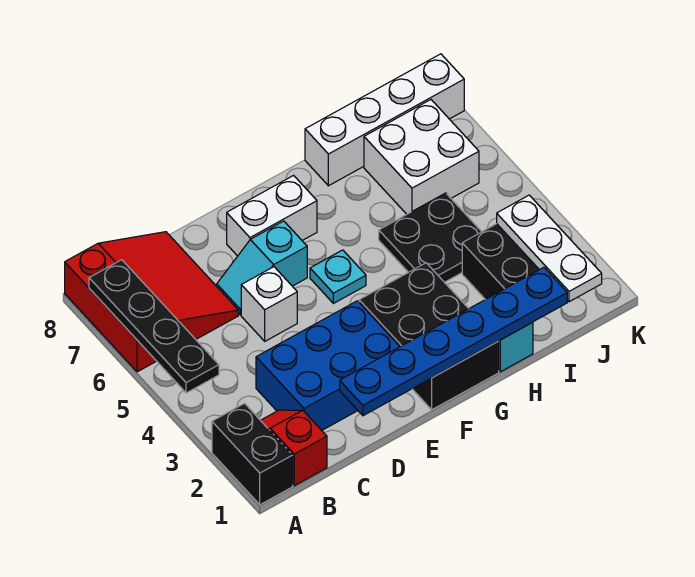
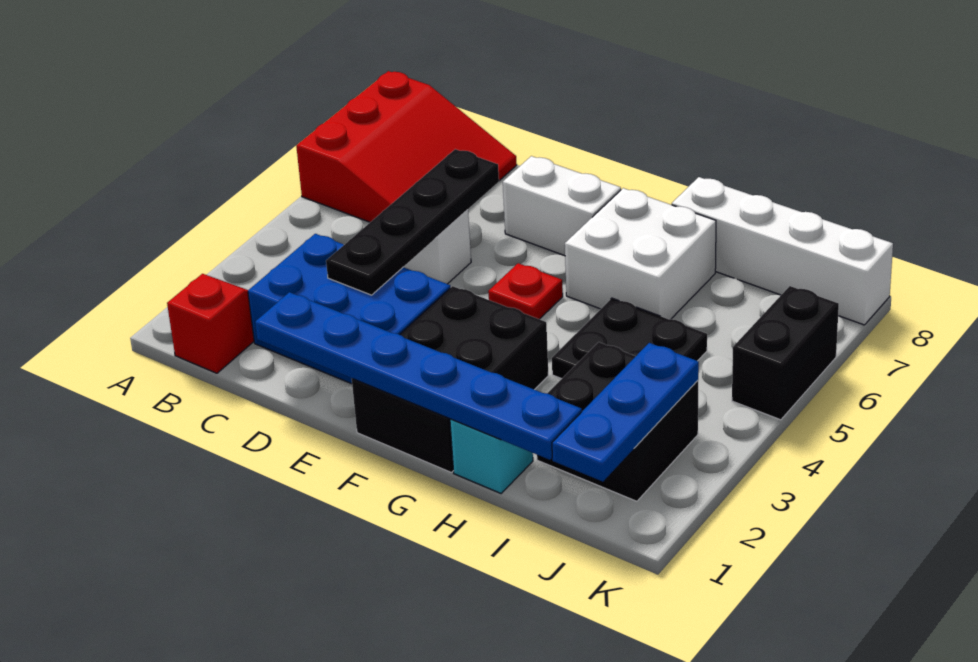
black brick A1:A2 level 1 -> black brick K5:K6 level 1
black plate A4:A7 level 2 -> black plate D3:D6 level 2
cyan slope D6:E6 level 1 top E -> none
cyan plate F5 level 1 -> red plate F5 level 1
white brick I6:J7 level 1 -> white brick G6:H7 level 1
white plate J1:J3 level 2 -> blue plate J1:J3 level 2

